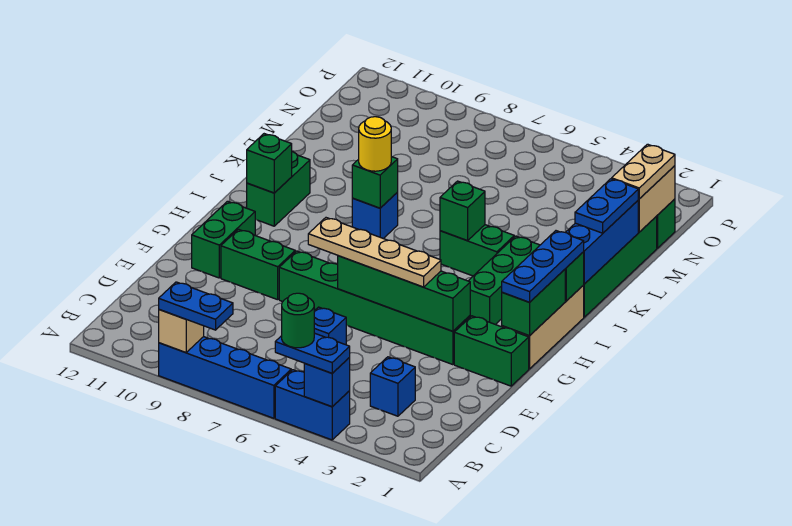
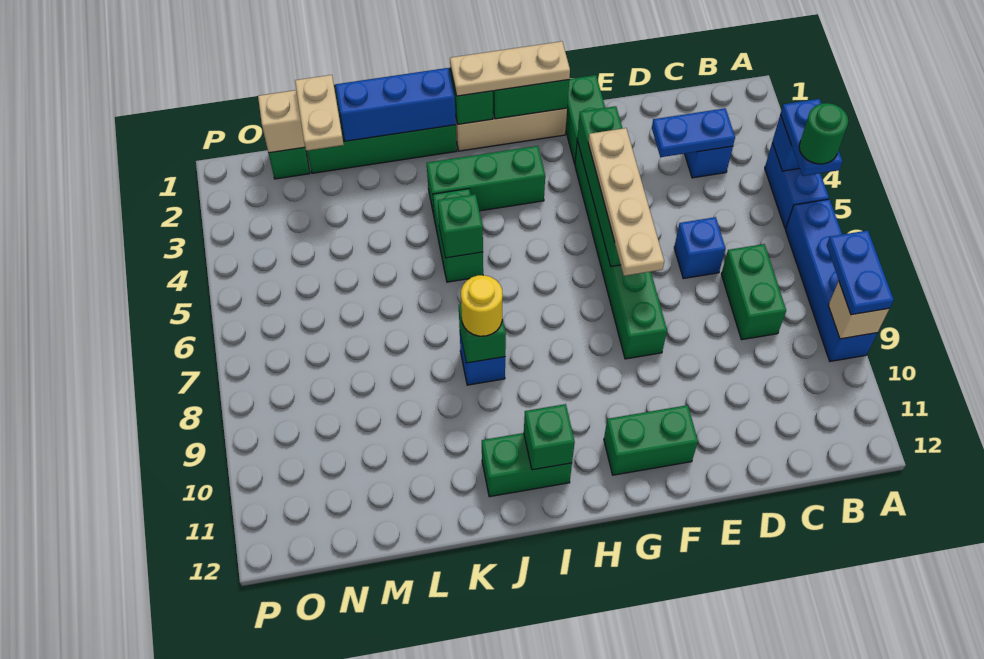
green brick F9:F10 level 1 -> green brick C7:C8 level 1
blue plate G1:I1 level 3 -> tan plate G1:I1 level 3
blue plate K1:L1 level 3 -> blue plate C3:D3 level 2
tan plate M1:N1 level 3 -> tan plate M1:M2 level 3

